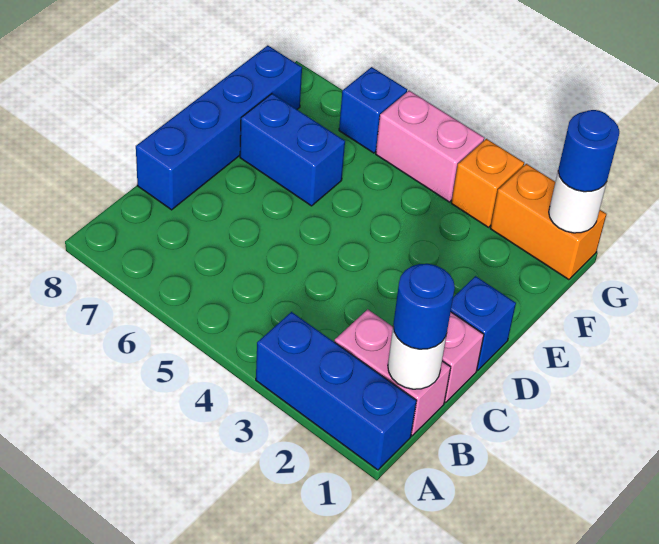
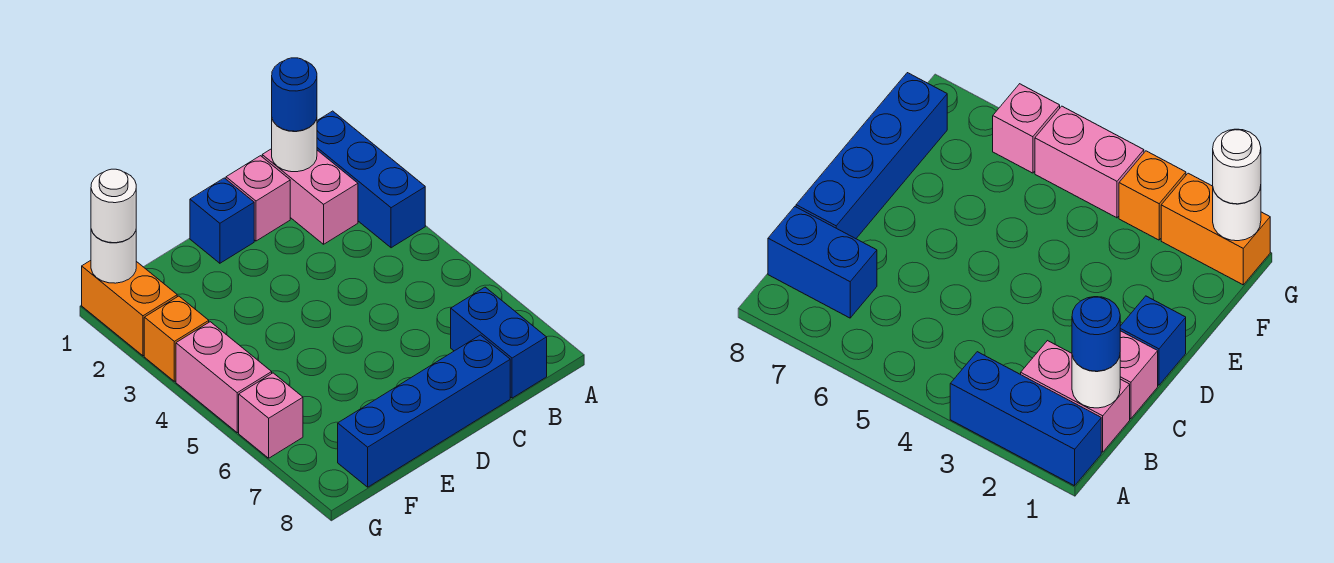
blue brick E6:E7 level 1 -> blue brick B7:B8 level 1
blue round brick G1 level 3 -> white round brick G1 level 3
blue brick G6 level 1 -> pink brick G6 level 1

